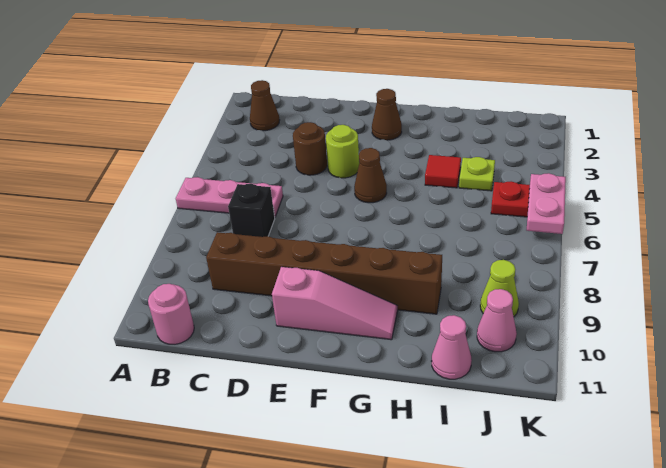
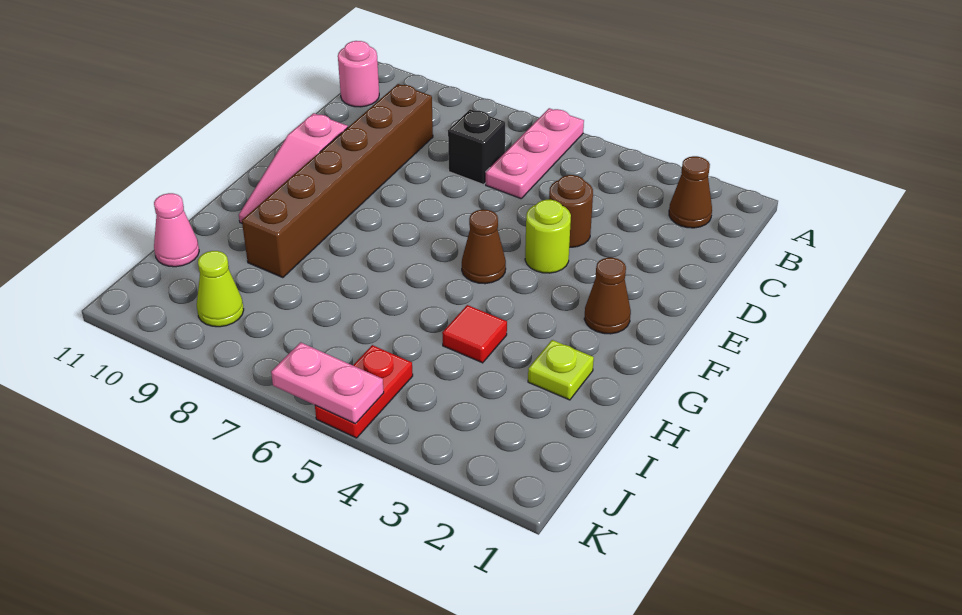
lime plate I4 level 1 -> lime plate H2 level 1
pink cone J10 level 1 -> none

